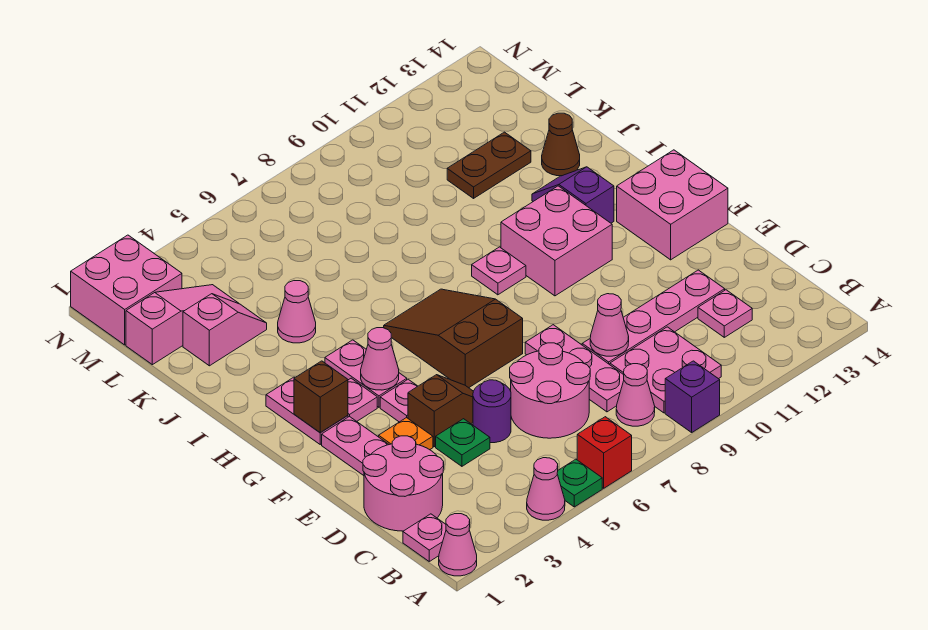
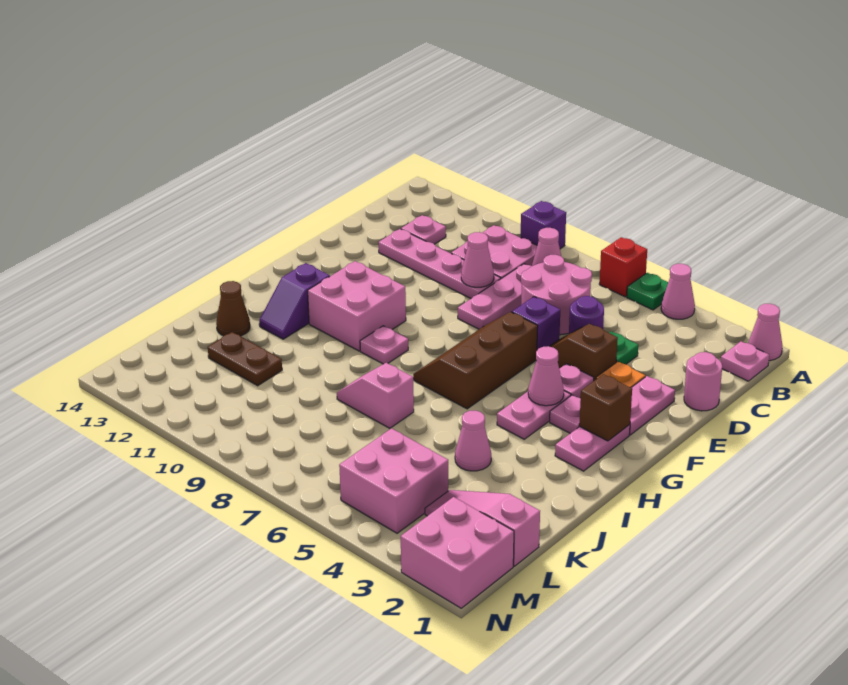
pink round brick C1:D2 level 1 -> pink round brick D1 level 1
none -> purple brick E6 level 1
brown slope F6:H7 level 1 top F -> brown slope F6:H7 level 1 top 6
pink brick F13:G14 level 1 -> pink brick L4:M5 level 1
pink slope K2:K3 level 1 top 2 -> pink slope J7:J8 level 1 top 7

